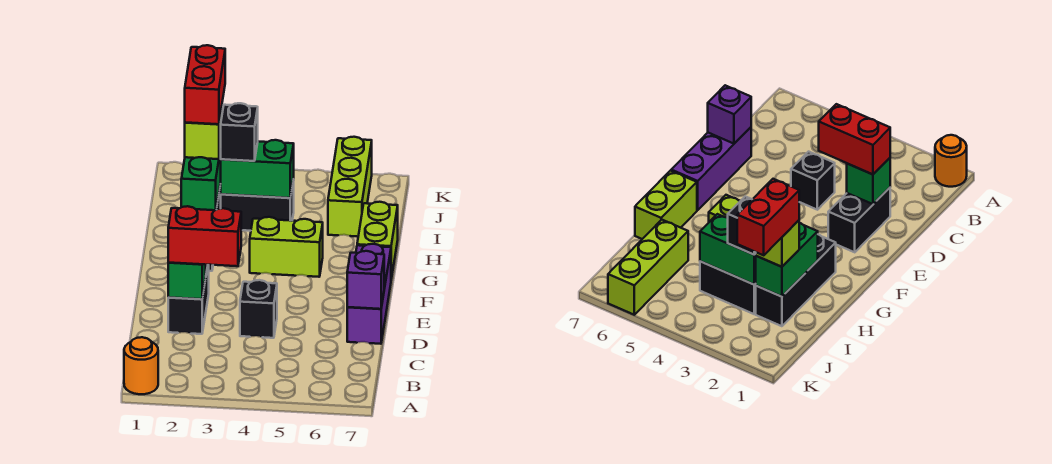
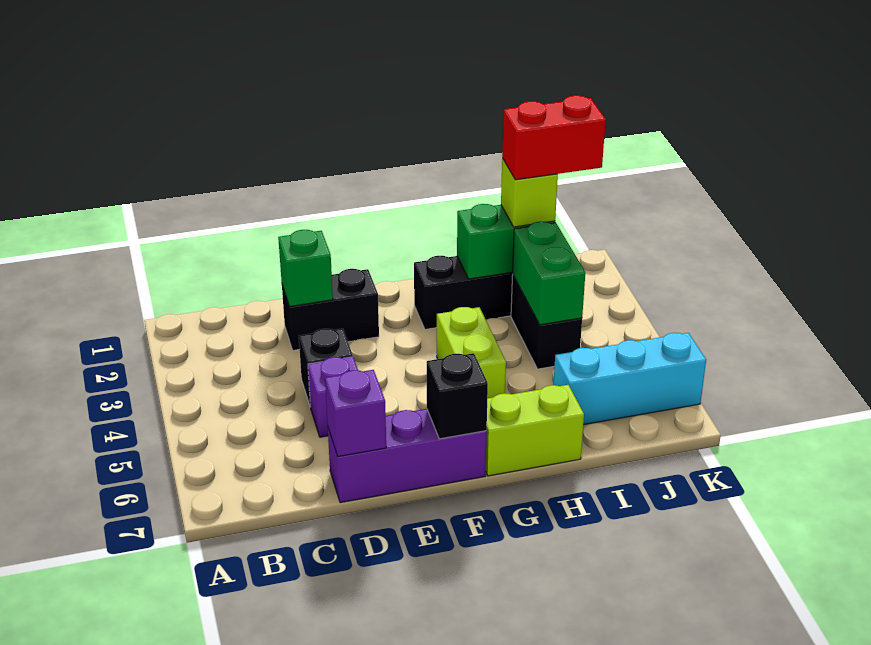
orange round brick A1 level 1 -> none
red brick D2:D3 level 3 -> none
none -> purple brick D5 level 1
black brick I3 level 3 -> black brick F7 level 2
lime brick I6:K6 level 1 -> cyan brick I6:K6 level 1

